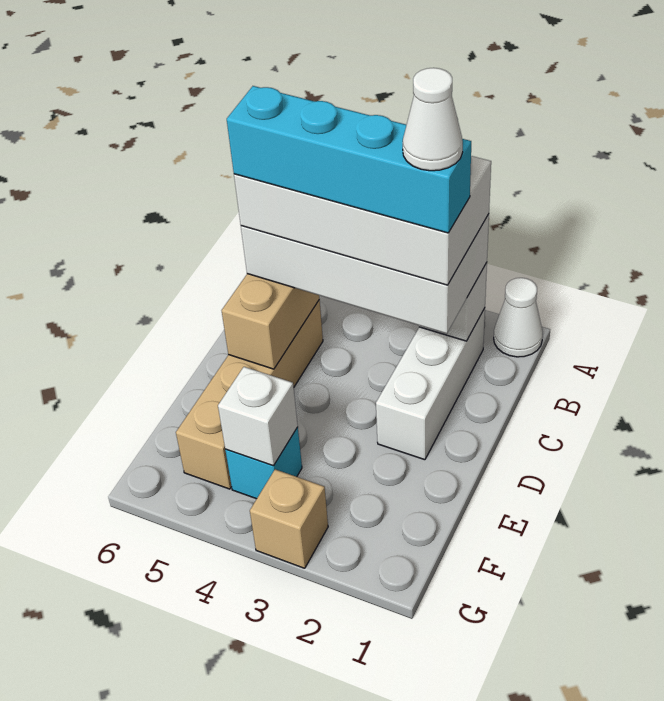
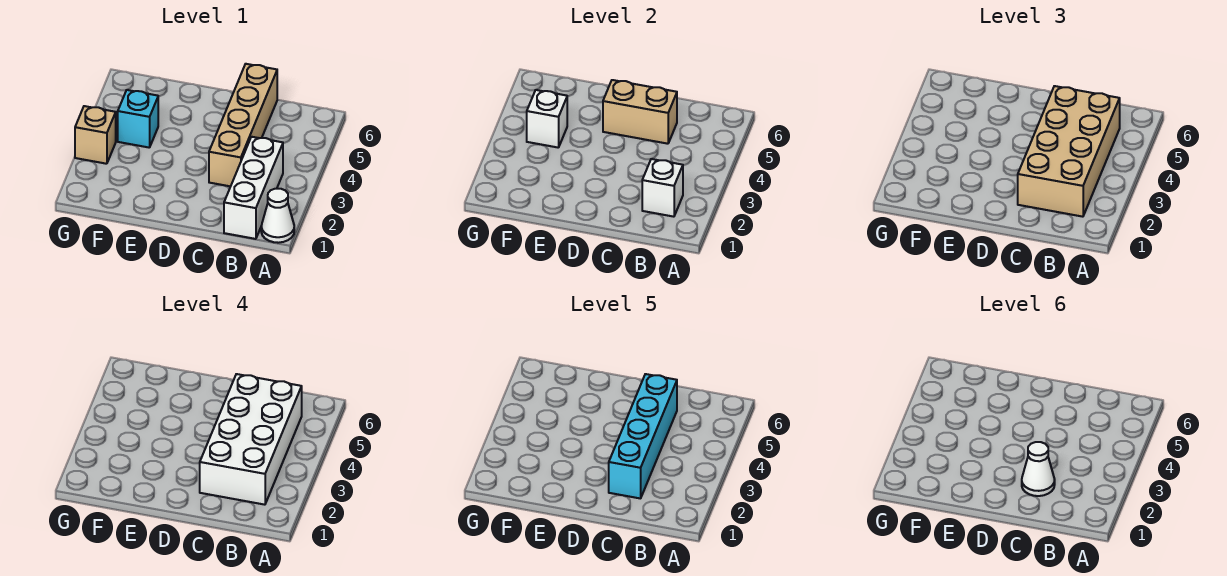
white brick B2:D2 level 1 -> white brick B1:B3 level 1
white brick B2:C5 level 3 -> tan brick B2:C5 level 3
tan brick C5:F5 level 1 -> tan brick C3:C6 level 1

